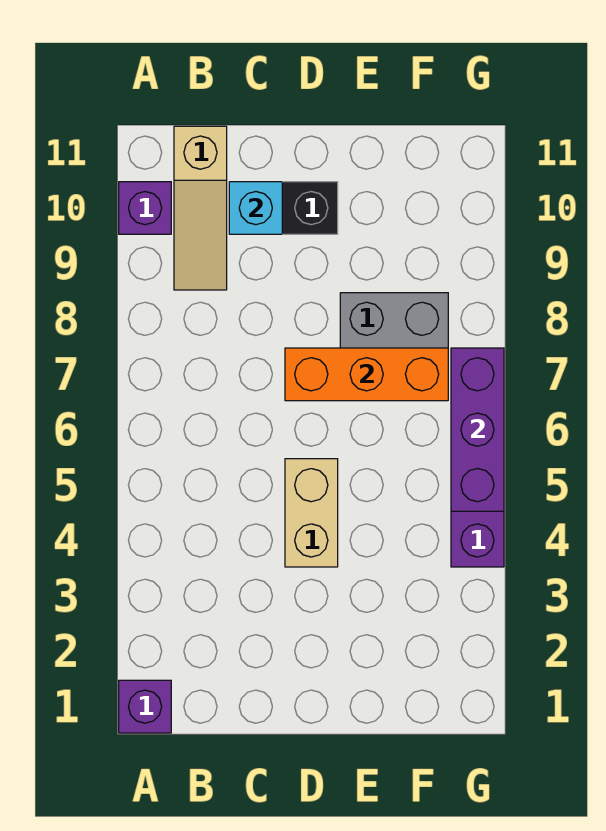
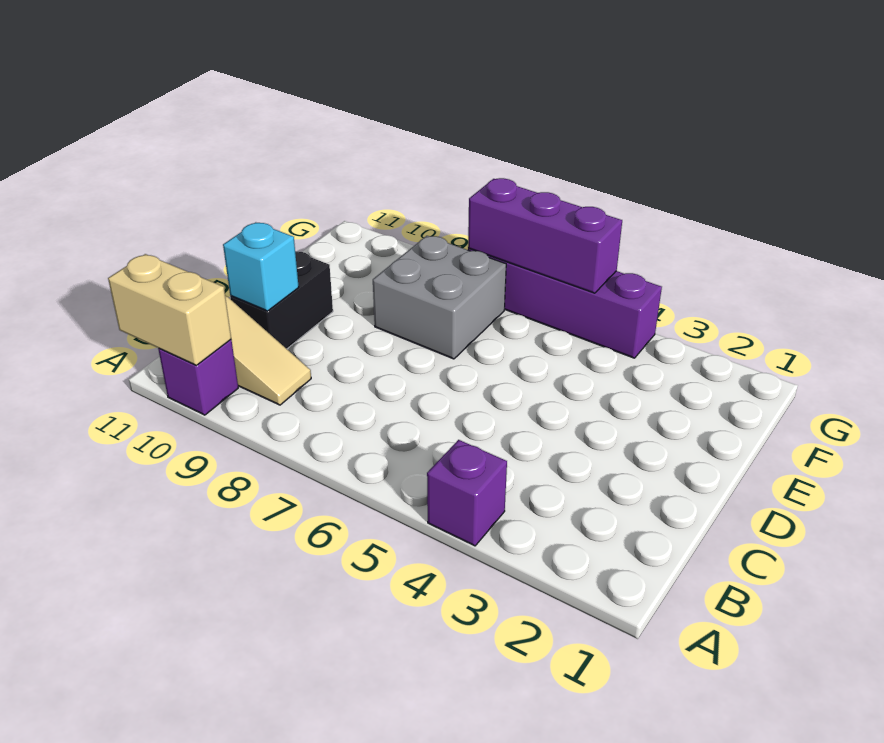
purple brick A1 level 1 -> purple brick A4 level 1
tan brick D4:D5 level 1 -> tan brick A10:A11 level 2
orange brick D7:F7 level 2 -> none

